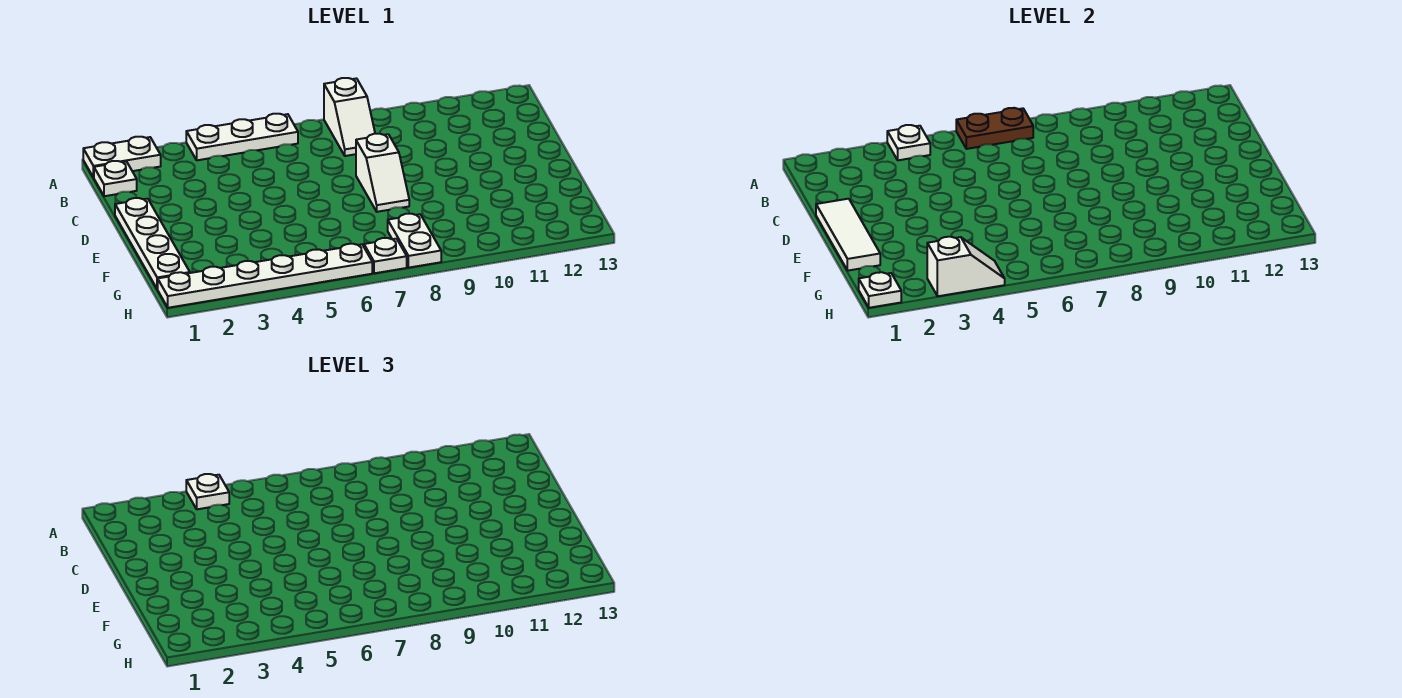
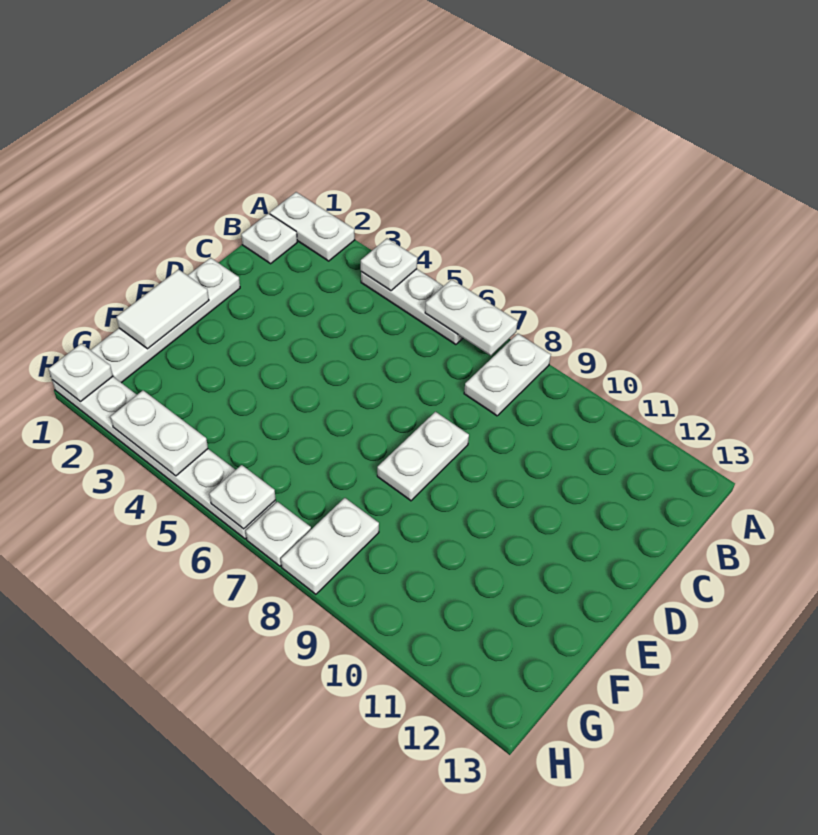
white plate A4 level 3 -> white plate H6 level 2
brown plate A6:A7 level 2 -> white plate A6:A7 level 2
white slope A8:B8 level 1 top A -> white plate A8:B8 level 1
white tile D1:F1 level 2 -> white tile E1:F1 level 2
white slope D8:E8 level 1 top D -> white plate D8:E8 level 1
white slope H3:H4 level 2 top 3 -> white plate H3:H4 level 2

